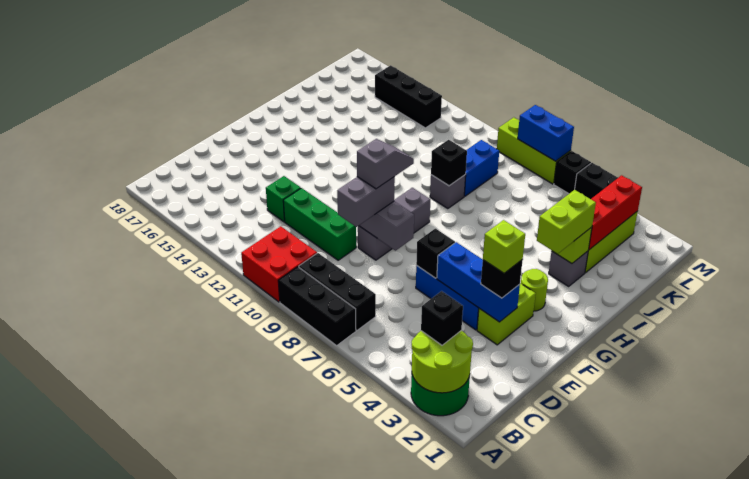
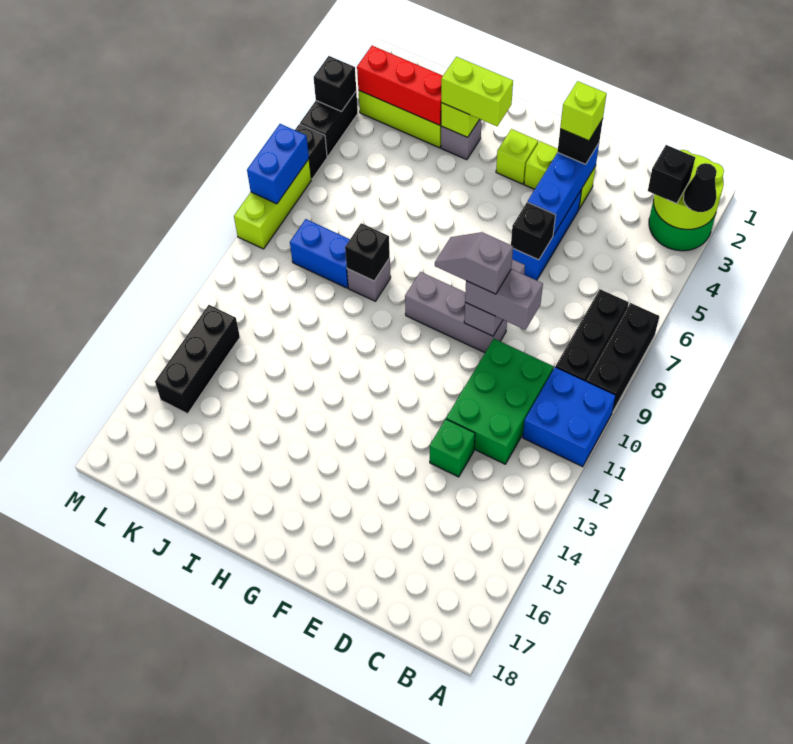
none -> black cone A3 level 3
red brick A10:B11 level 1 -> blue brick A10:B11 level 1
green brick D10:D12 level 1 -> green brick C10:D12 level 1
lime round brick G3 level 1 -> lime brick G3 level 1
none -> black brick M4 level 2

